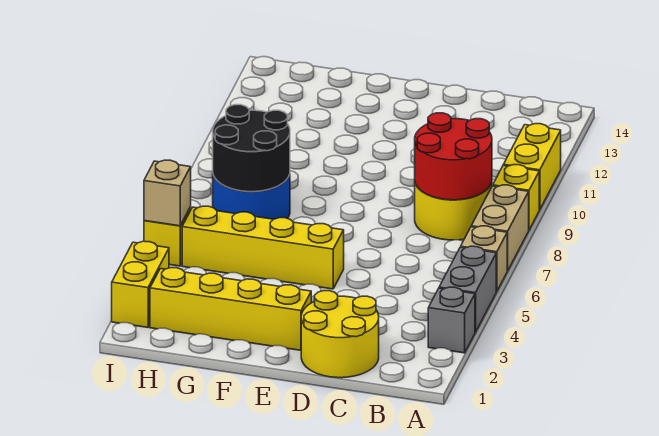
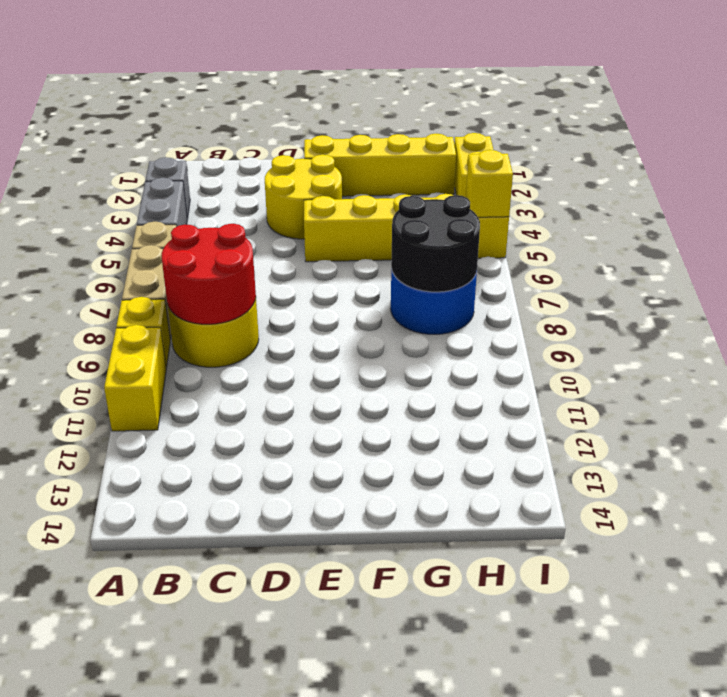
yellow round brick C1:D2 level 1 -> yellow round brick D3:E4 level 1
tan brick I5 level 2 -> yellow brick I5 level 2

